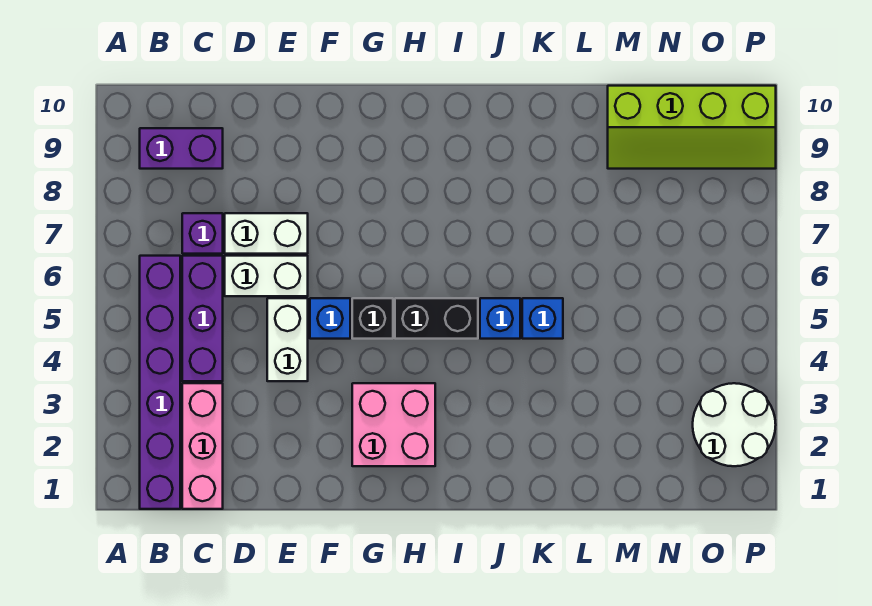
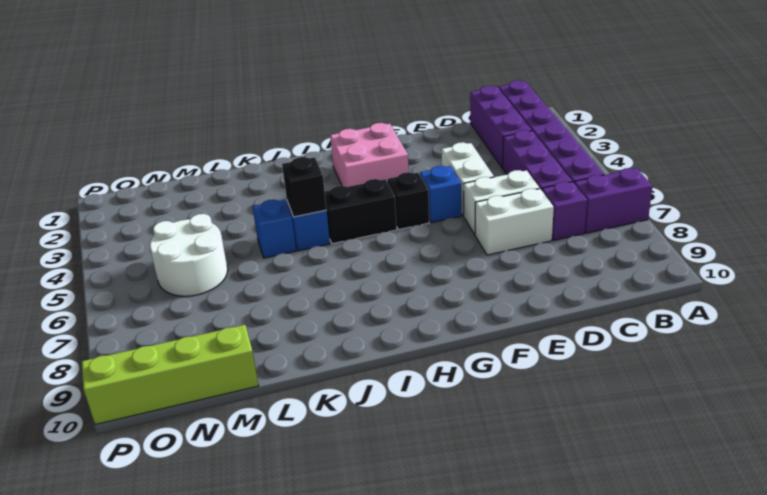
purple brick B9:C9 level 1 -> purple brick A7:B7 level 1
pink brick C1:C3 level 1 -> purple brick C1:C3 level 1
none -> black brick J5 level 2
white round brick O2:P3 level 1 -> white round brick M5:N6 level 1

